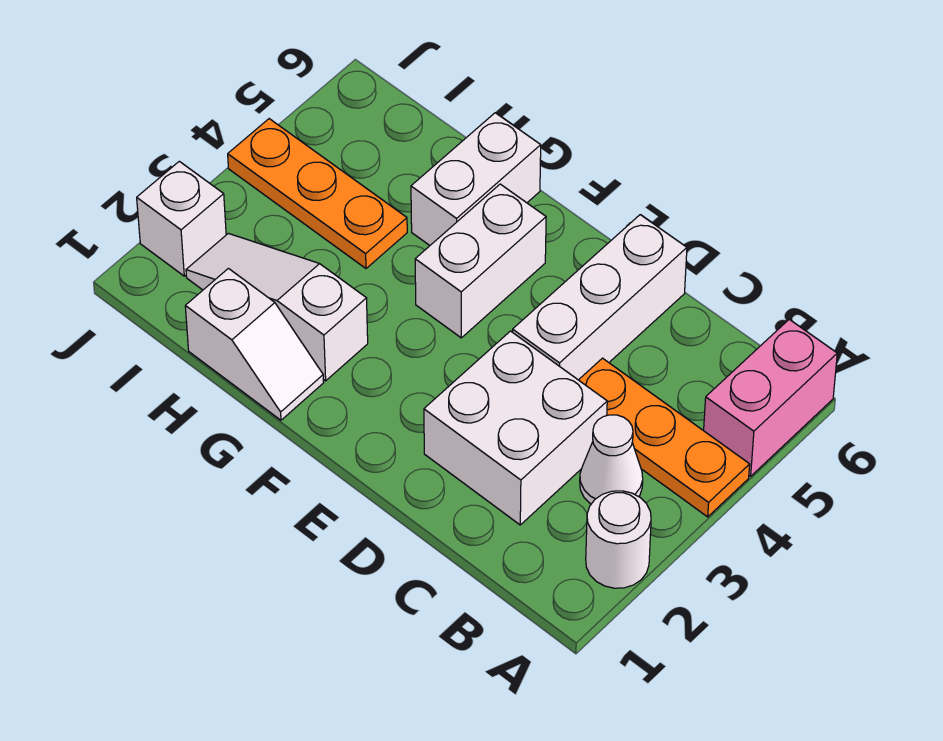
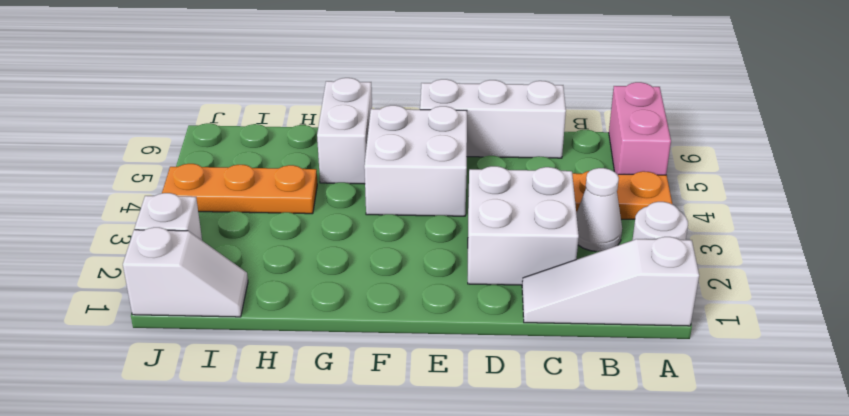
white brick D4:D6 level 1 -> white brick C6:E6 level 1
white brick F4:F5 level 1 -> white brick E4:F5 level 1
white slope G1:H1 level 1 top H -> white slope I1:J1 level 1 top J
white slope G2:I2 level 1 top G -> white slope A1:C1 level 1 top A

